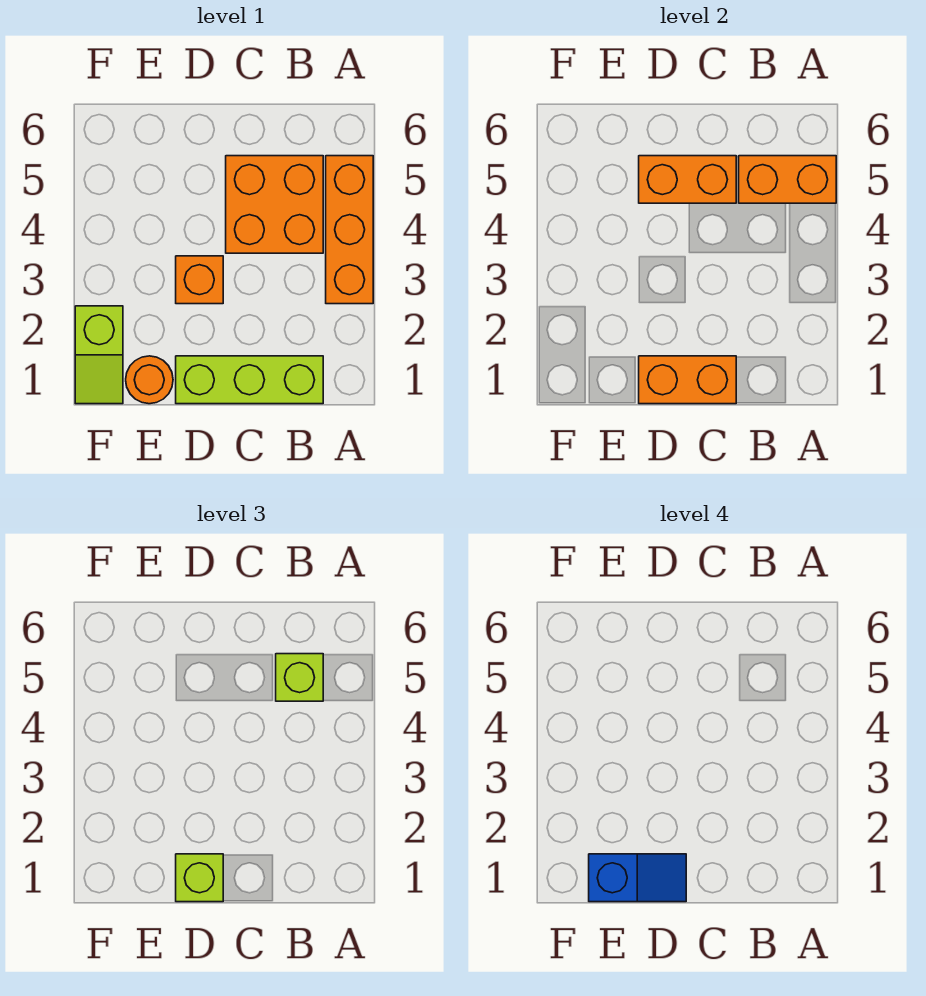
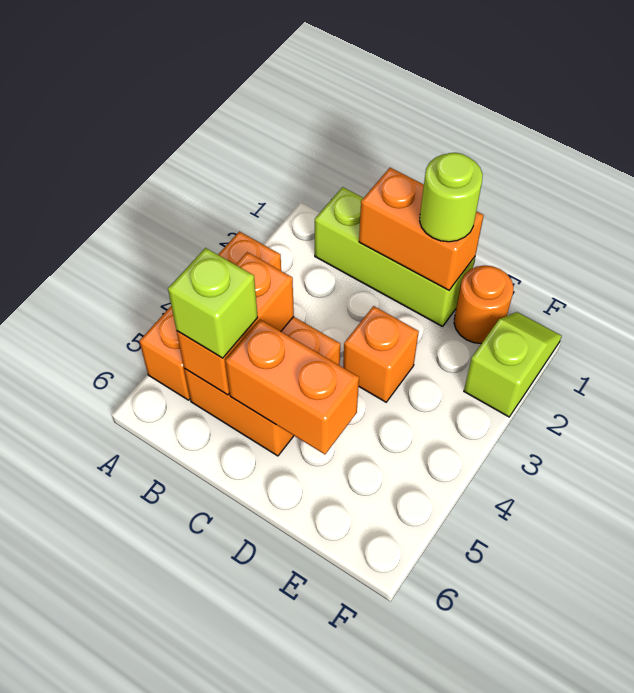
orange brick A5:B5 level 2 -> orange brick B4:B5 level 2
lime brick D1 level 3 -> lime round brick D1 level 3
blue slope D1:E1 level 4 top E -> none

